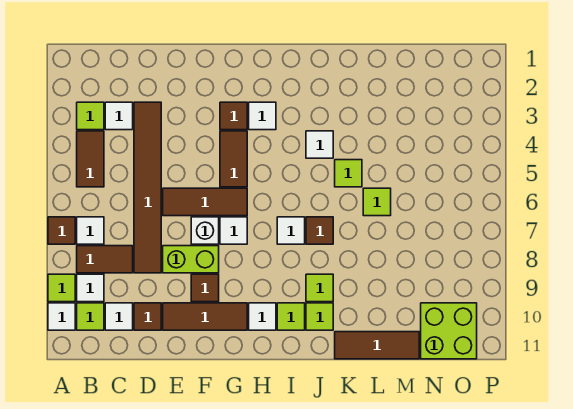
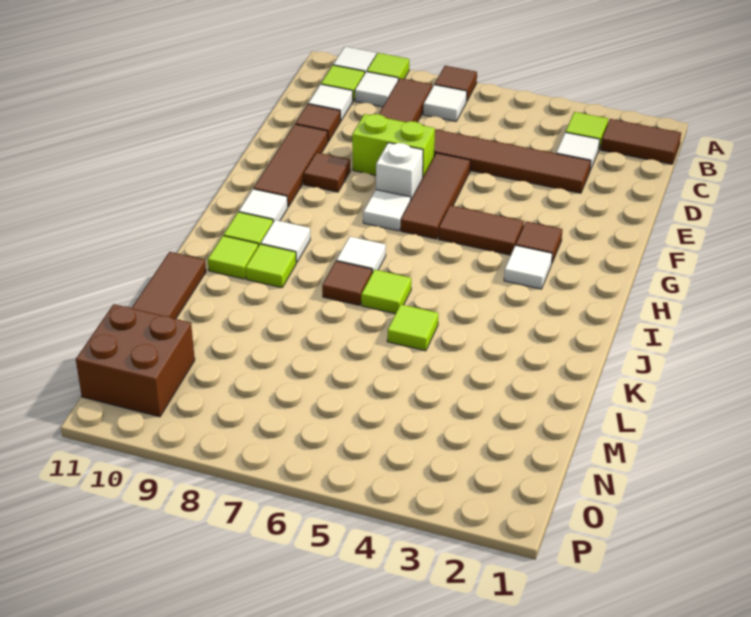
brown tile B4:B5 level 1 -> brown tile B1:B2 level 1
lime brick E8:F8 level 1 -> lime brick E7:E8 level 1
white tile J4 level 1 -> white tile I9 level 1
lime tile L6 level 1 -> lime tile J6 level 1
lime brick N10:O11 level 1 -> brown brick N10:O11 level 1

